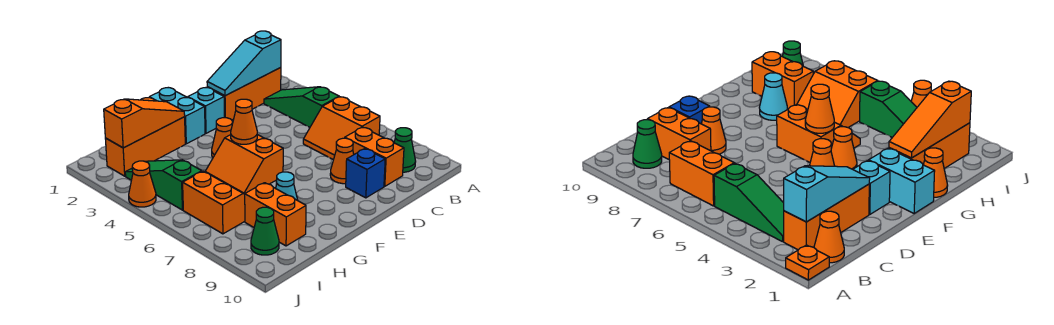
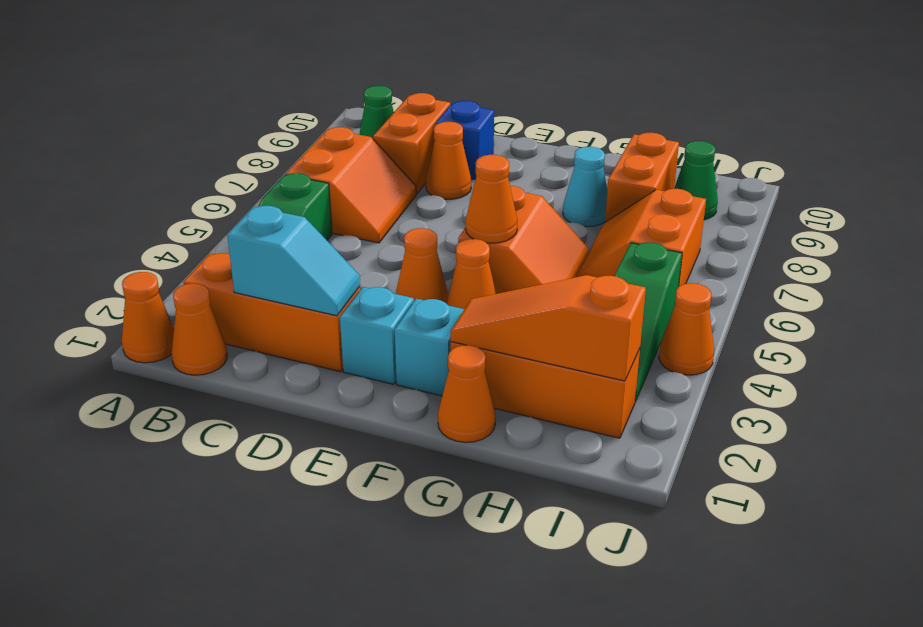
orange plate A1 level 1 -> orange cone A1 level 1
cyan slope B2:D2 level 2 top B -> cyan slope C2:D2 level 2 top C
cyan brick F1:F2 level 1 -> cyan brick F2 level 1

